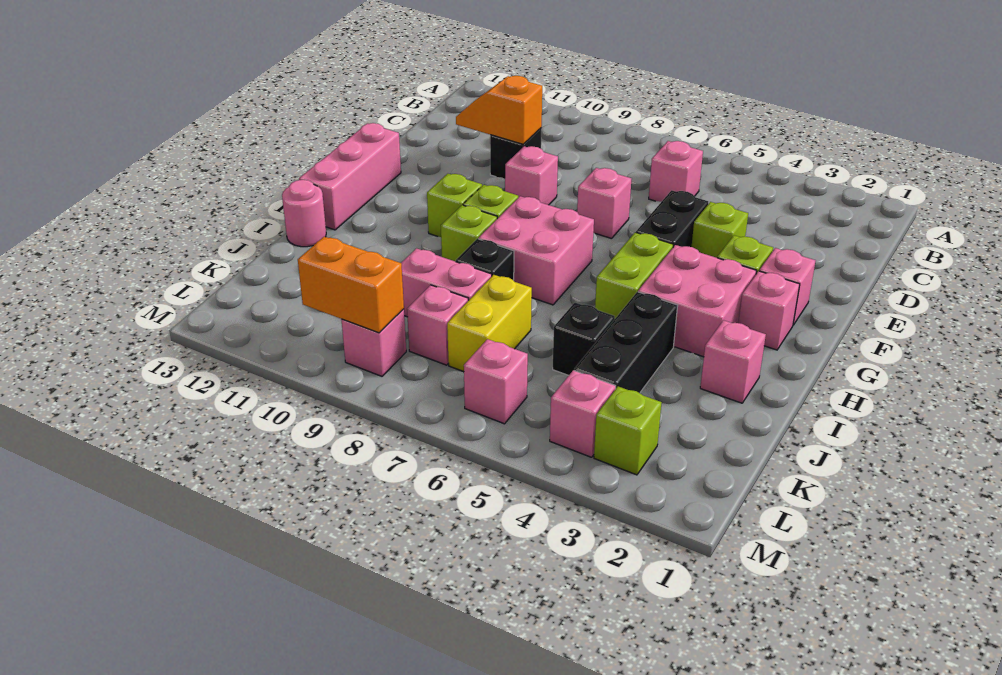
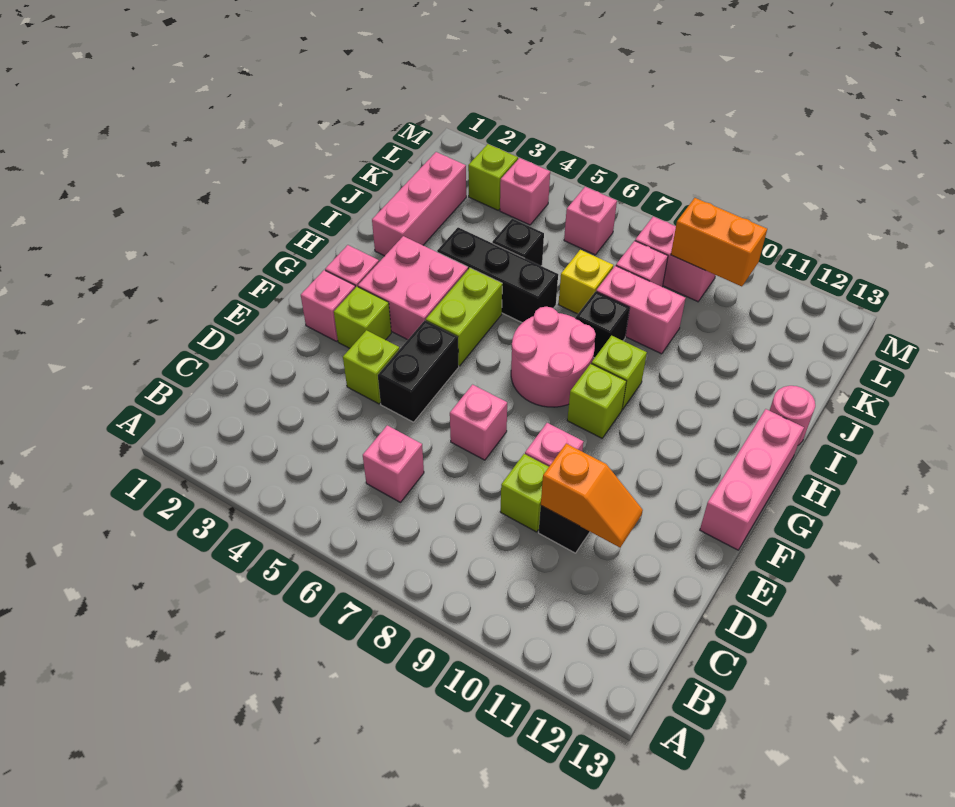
pink brick G7:H8 level 1 -> pink round brick G7:H8 level 1
lime brick G10 level 1 -> lime brick D9 level 1
pink brick I2 level 1 -> pink brick I2:K2 level 1
black brick I4:K4 level 1 -> black brick I4:I6 level 1
yellow brick J7:K7 level 1 -> yellow brick J7 level 1
pink brick L9 level 1 -> pink brick L8:L9 level 1

